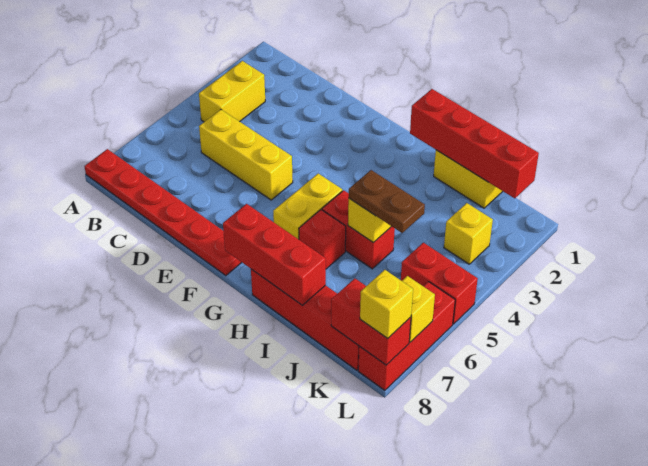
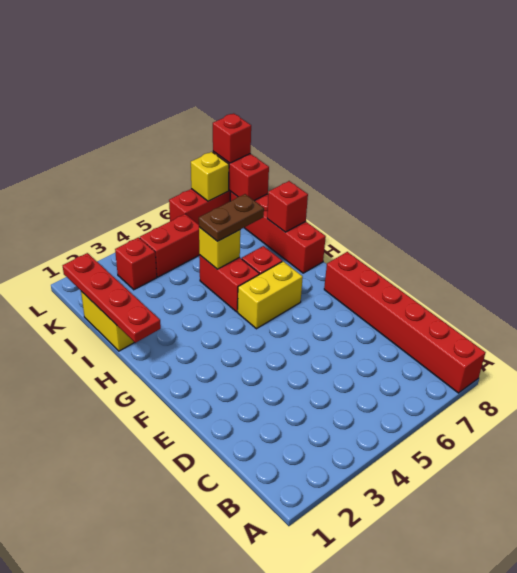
red plate A8:F8 level 1 -> red brick A8:F8 level 1
yellow brick B3:B4 level 1 -> none
yellow brick C5:E5 level 1 -> none
red brick G8:I8 level 2 -> red brick I8 level 2
red brick H1:K1 level 2 -> red plate H1:K1 level 2
brown plate I5:J5 level 3 -> brown plate I5:I6 level 3
yellow brick K3 level 1 -> red brick K3 level 1
red brick K5:L5 level 1 -> red brick K4:K5 level 1
yellow brick L8 level 3 -> red brick L8 level 3

